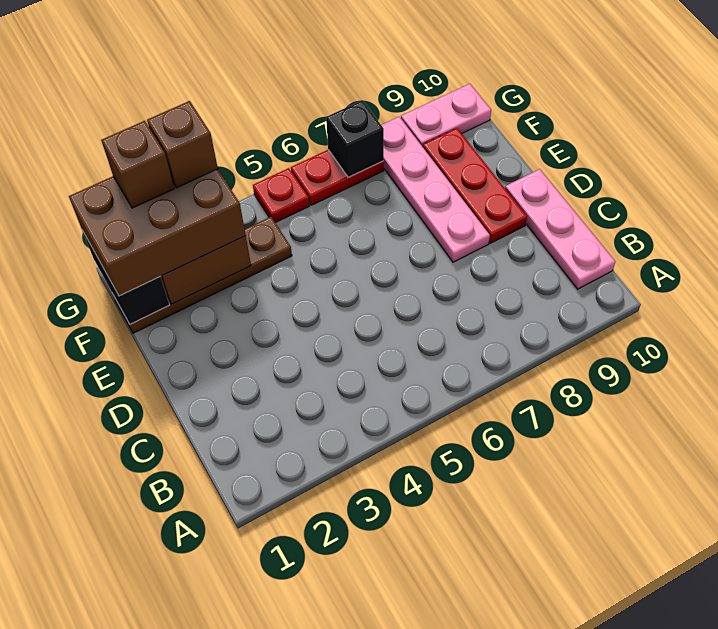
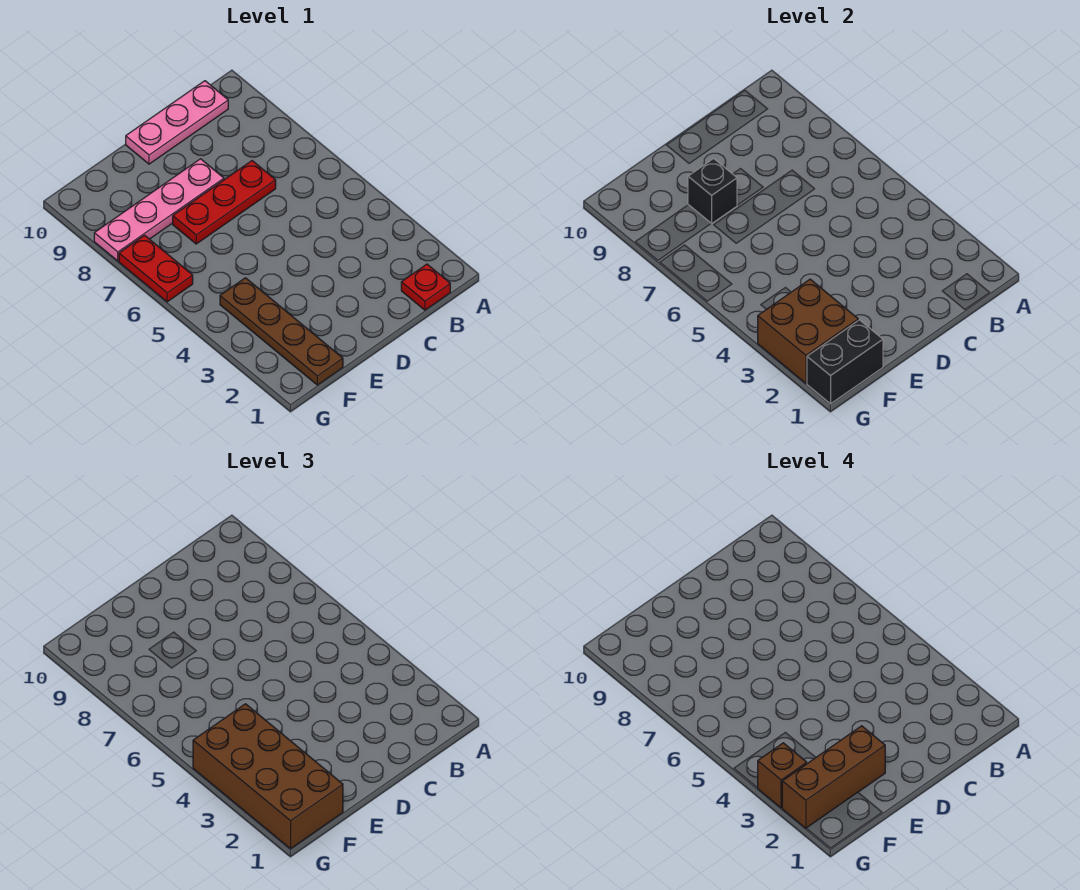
red plate D9:F9 level 1 -> red plate C7:E7 level 1
brown brick F1:G3 level 3 -> brown brick F1:G4 level 3
brown brick G2 level 4 -> brown brick E2:G2 level 4
red plate G5 level 1 -> red plate B1 level 1
black brick G7 level 2 -> black brick E8 level 2
pink plate G9:G10 level 1 -> none

